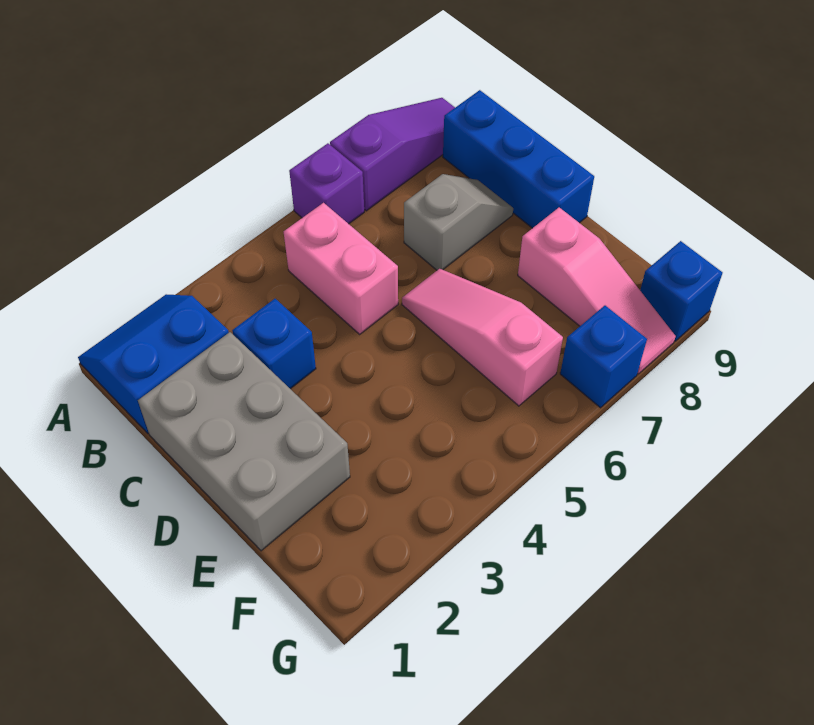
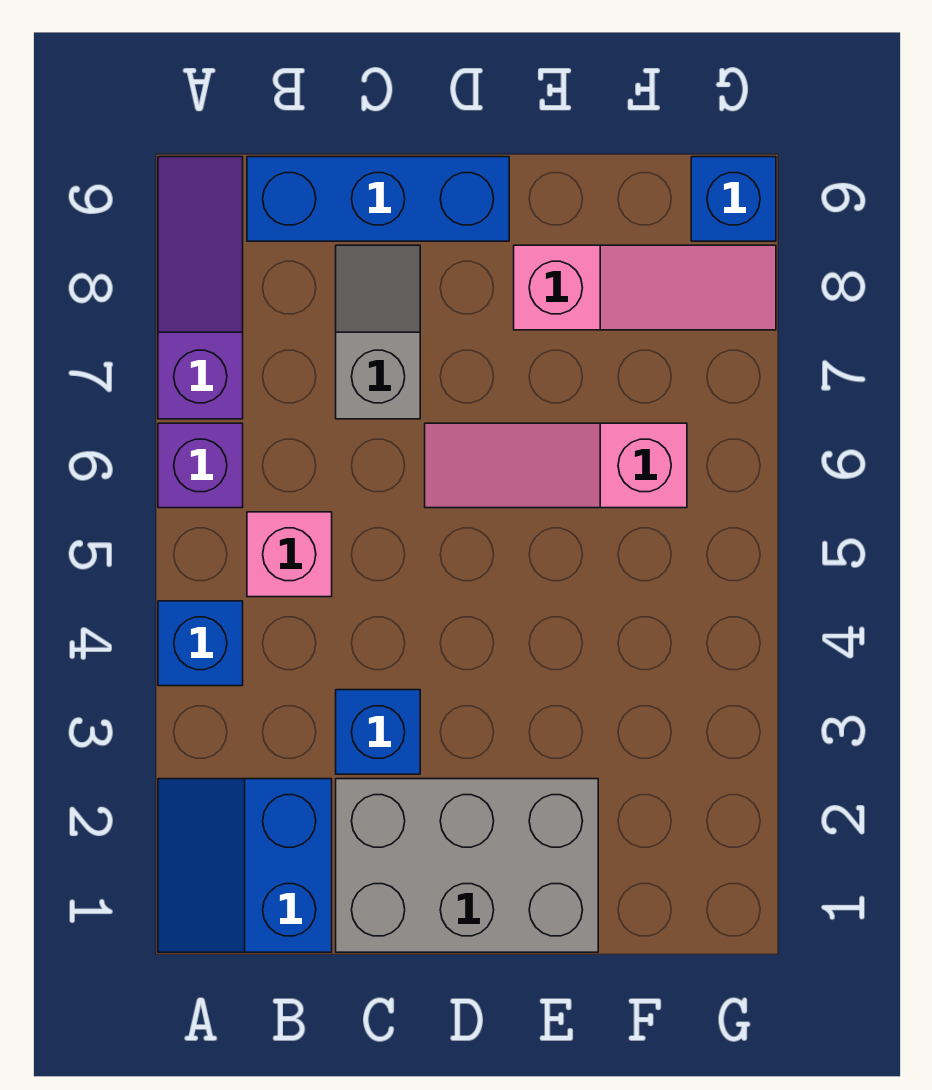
pink brick B5:C5 level 1 -> pink brick B5 level 1
blue brick G7 level 1 -> blue brick A4 level 1

